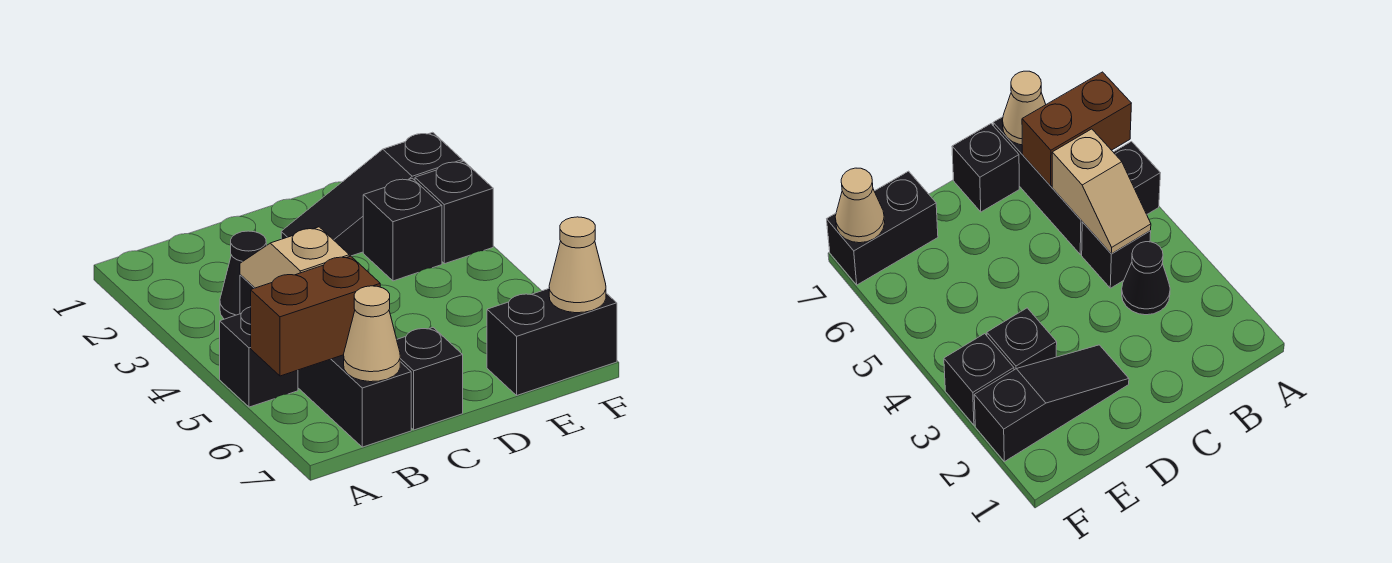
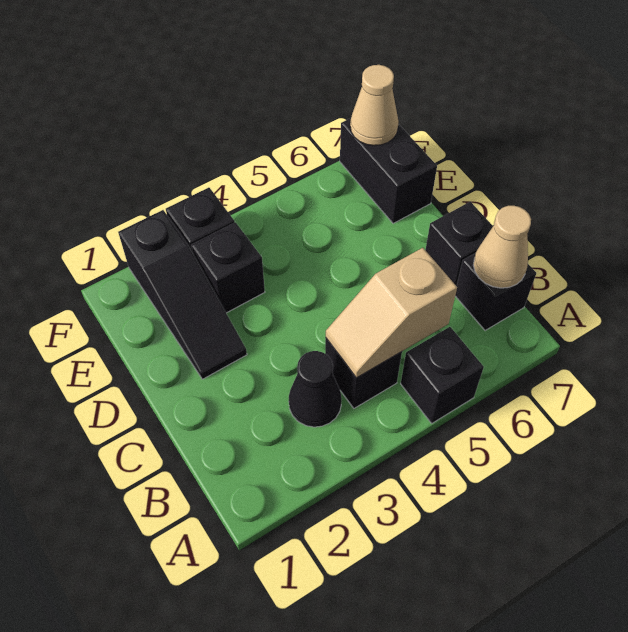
brown brick A6:B6 level 2 -> none
black brick B5:B7 level 1 -> black brick B7 level 1

